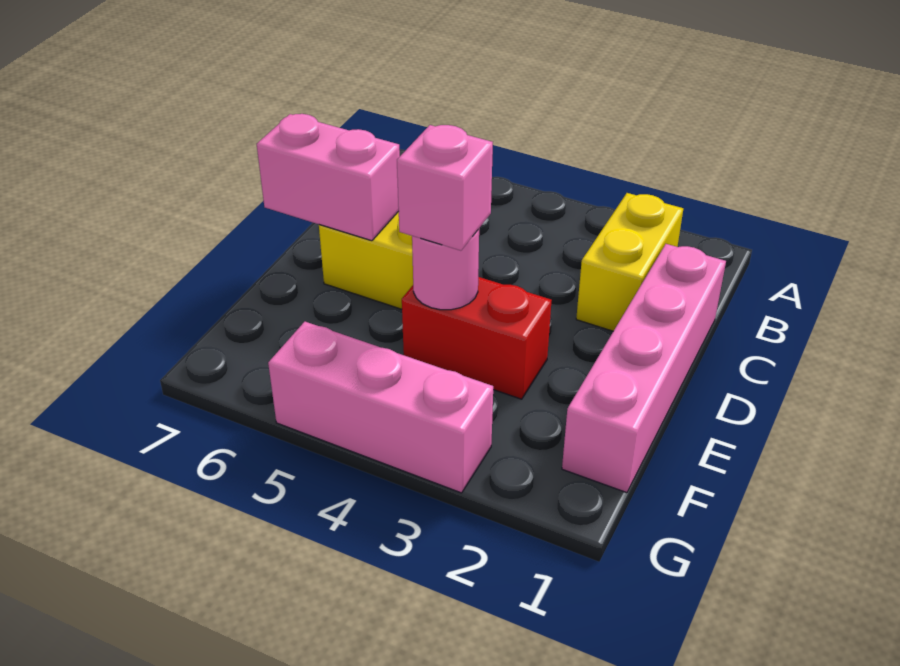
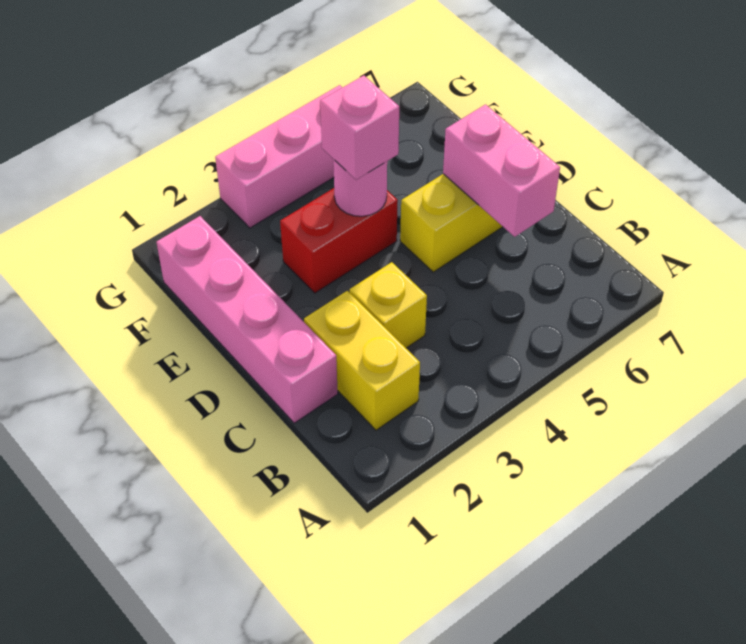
none -> yellow brick C3 level 1
pink brick D6:D7 level 2 -> pink brick C6:D6 level 2

